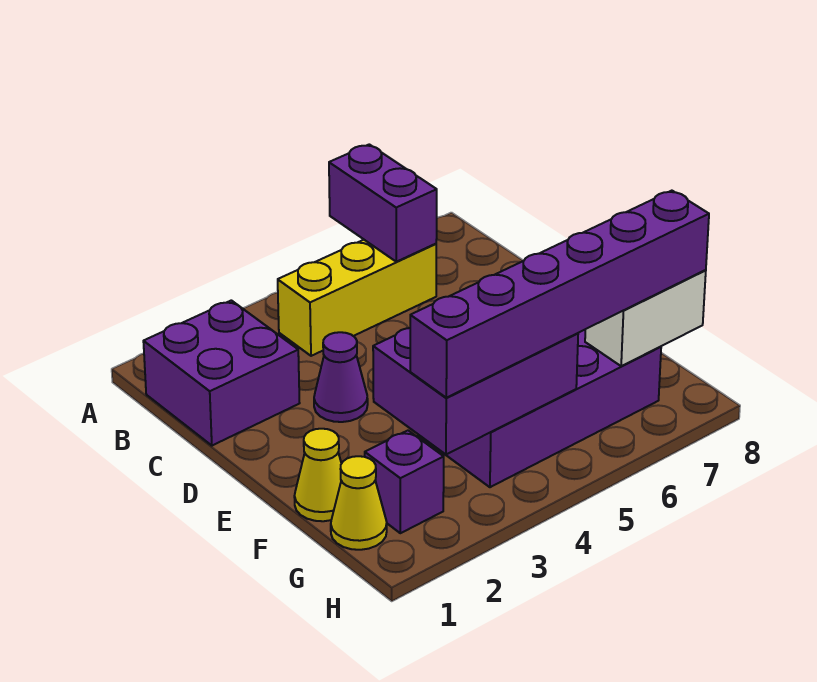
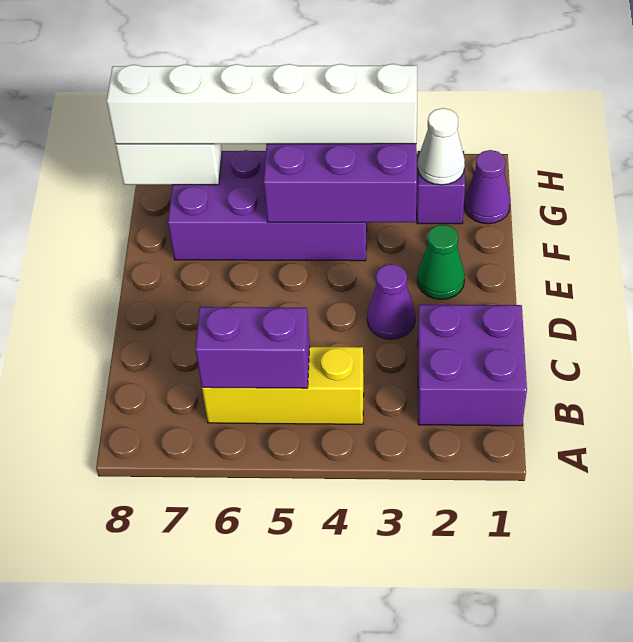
purple brick A6:B6 level 2 -> purple brick B5:B6 level 2
none -> green cone E2 level 1
yellow cone F1 level 1 -> none
yellow cone G1 level 1 -> purple cone G1 level 1
none -> white cone G2 level 2
purple brick G3:G8 level 3 -> white brick G3:G8 level 3

